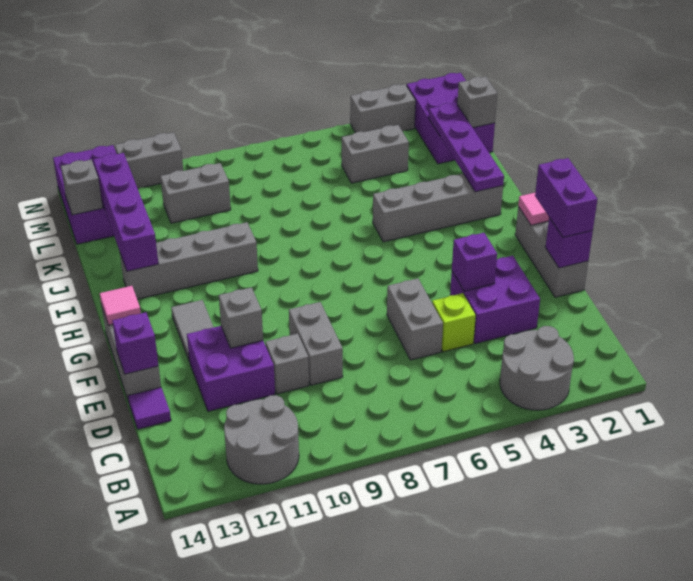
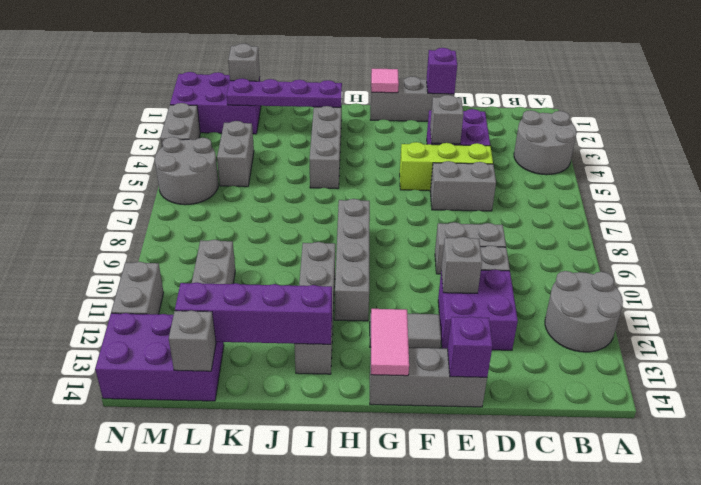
lime brick D5 level 1 -> lime brick D5:F5 level 1
purple tile D14 level 1 -> none
purple brick E1:F1 level 3 -> none
purple brick E4 level 2 -> grey brick E4 level 2
pink tile G14 level 2 -> pink tile G13:G14 level 2
none -> grey brick H8:H11 level 1
none -> grey round brick M5:N6 level 1

